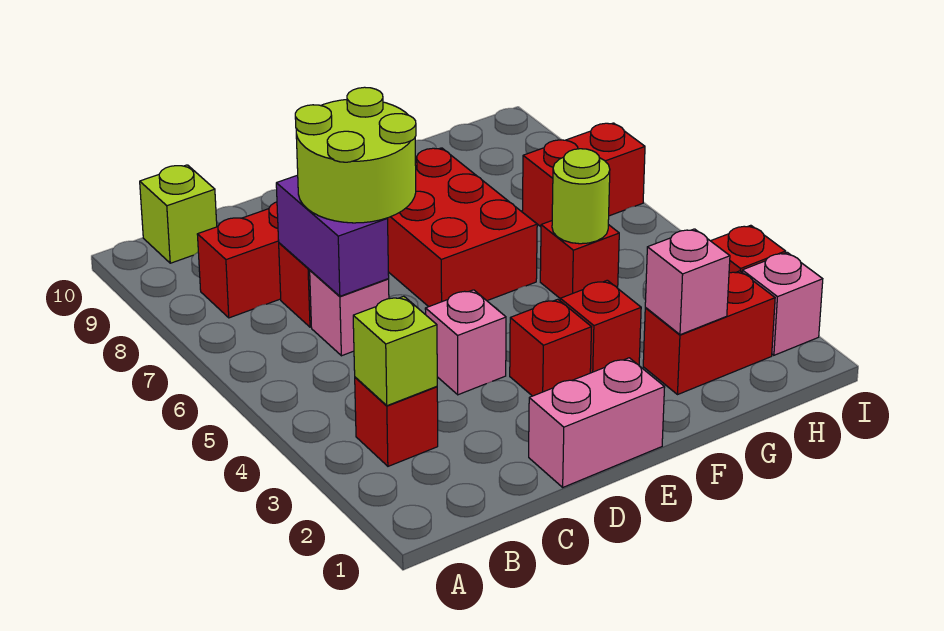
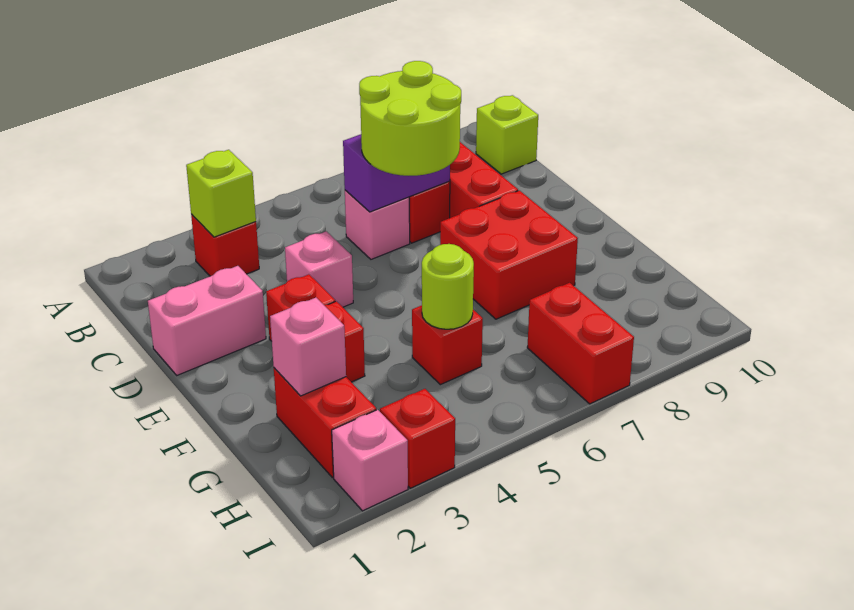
pink brick D1:E1 level 1 -> pink brick D1:D2 level 1
red brick E6:F8 level 1 -> red brick E7:F8 level 1

